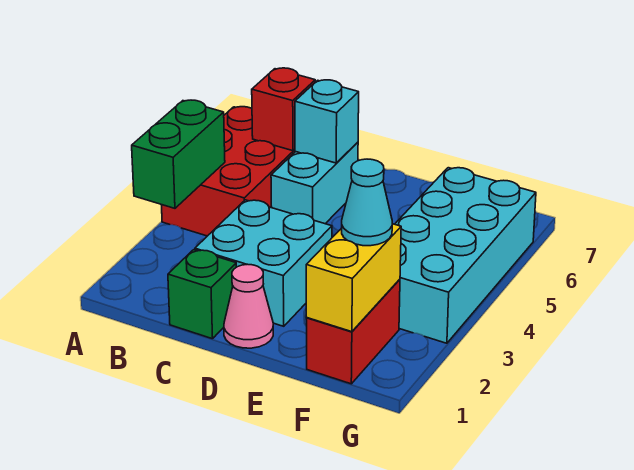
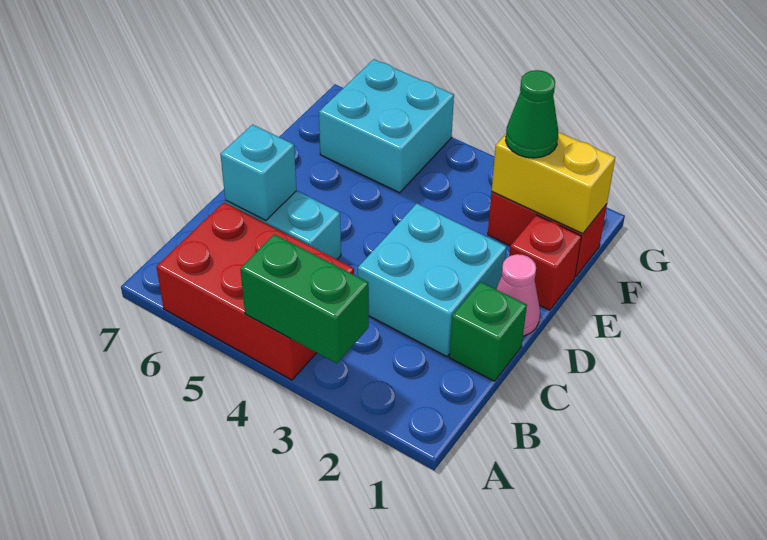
red brick B6 level 2 -> red brick E1 level 1
cyan cone F2 level 3 -> green cone F2 level 3
cyan brick F3:G6 level 1 -> cyan brick F5:G6 level 1

